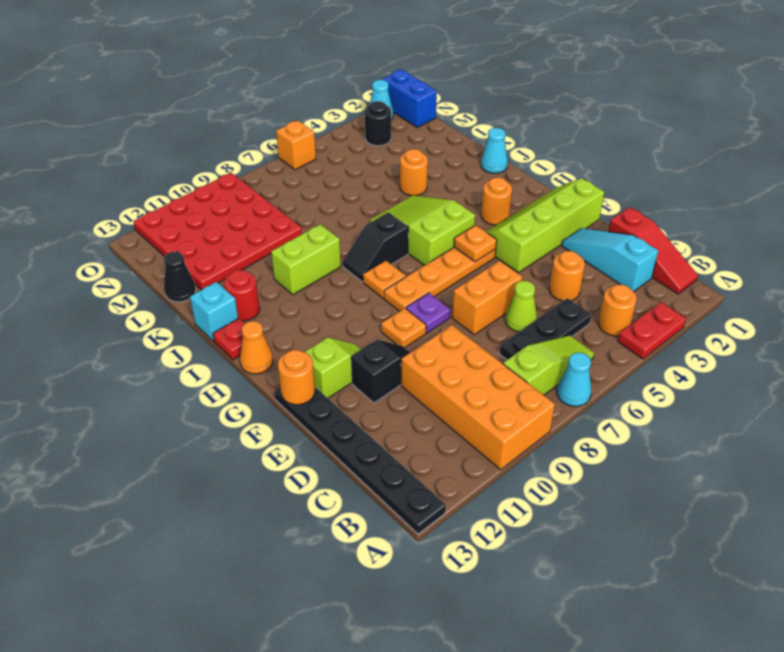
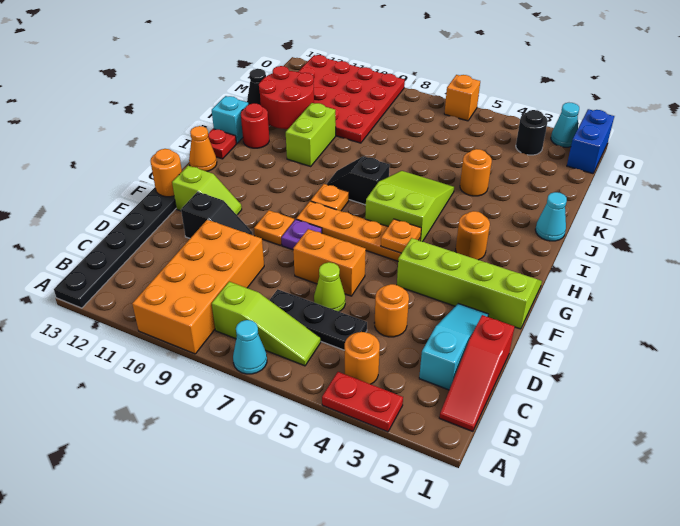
lime brick J9:J10 level 1 -> lime brick J10:K10 level 1
none -> red round brick K11:L12 level 2

